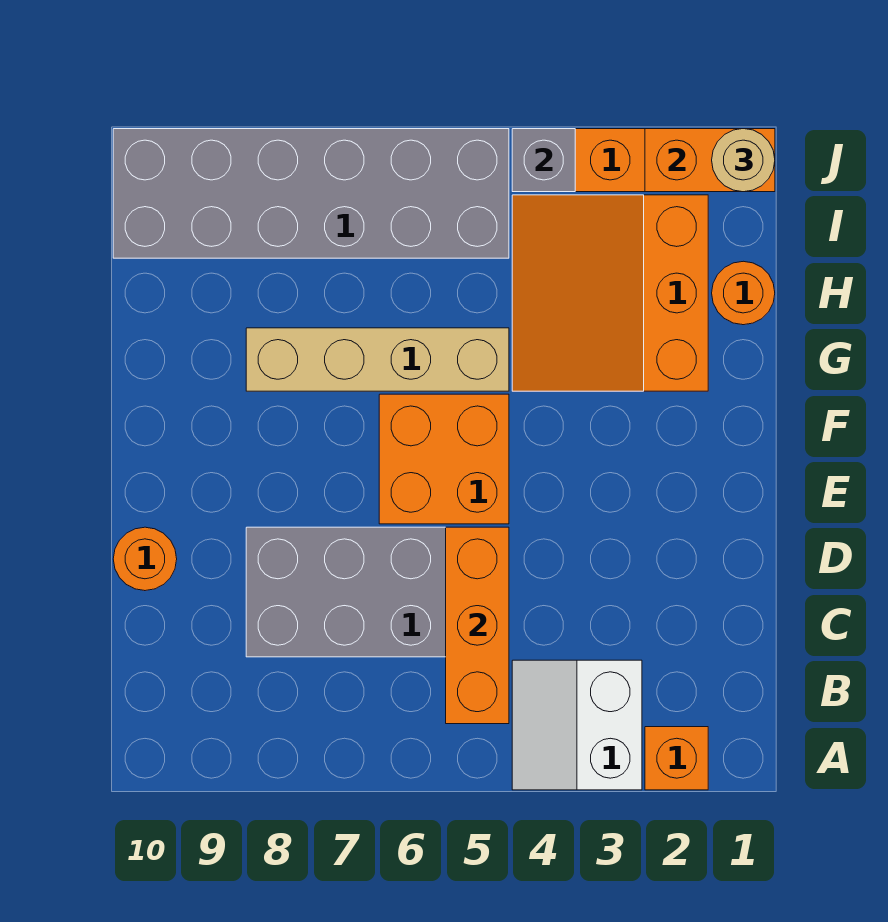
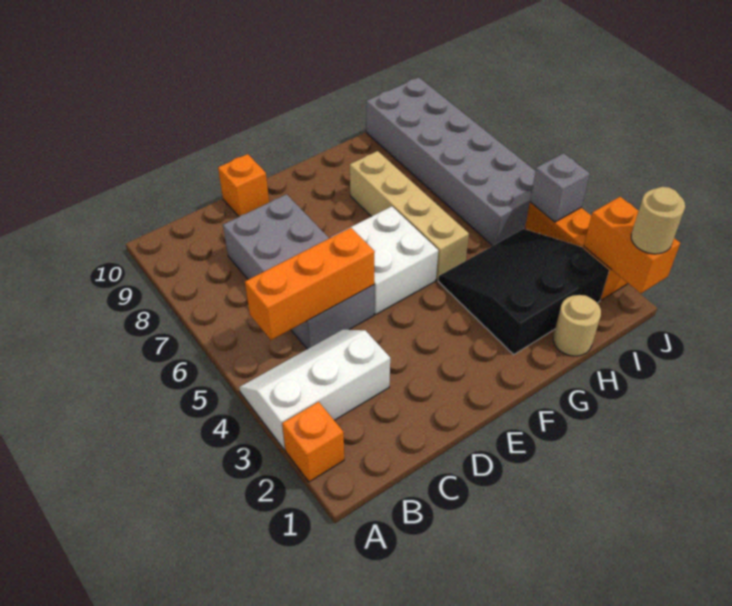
white slope A3:B4 level 1 top 3 -> white slope A3:C4 level 1 top 3
orange round brick D10 level 1 -> orange brick D10 level 1
orange brick E5:F6 level 1 -> white brick E5:F6 level 1
orange slope G2:I4 level 1 top 2 -> black slope G2:I4 level 1 top 2
orange round brick H1 level 1 -> tan round brick H1 level 1

